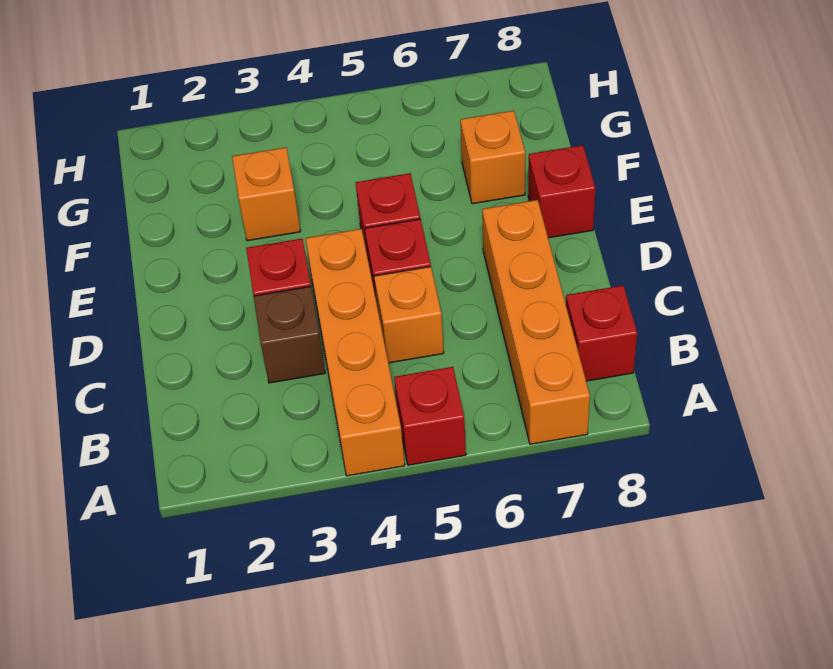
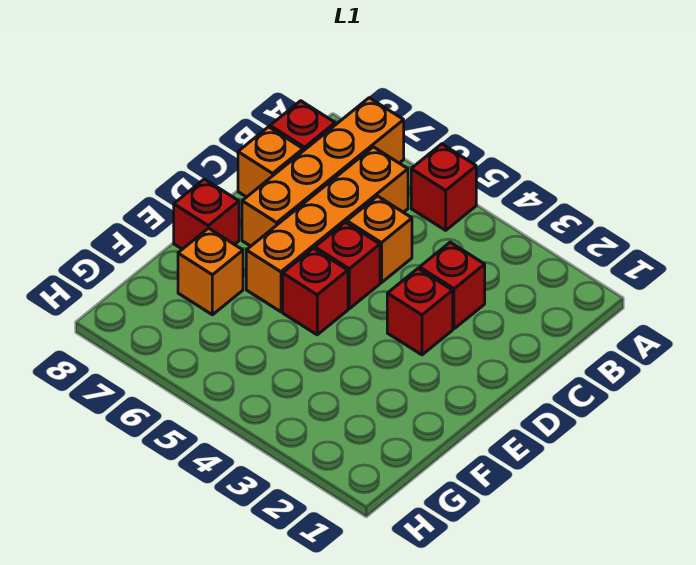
orange brick A4:D4 level 1 -> orange brick B6:E6 level 1
brown brick C3 level 1 -> red brick C3 level 1
orange brick F3 level 1 -> orange brick C8 level 1

